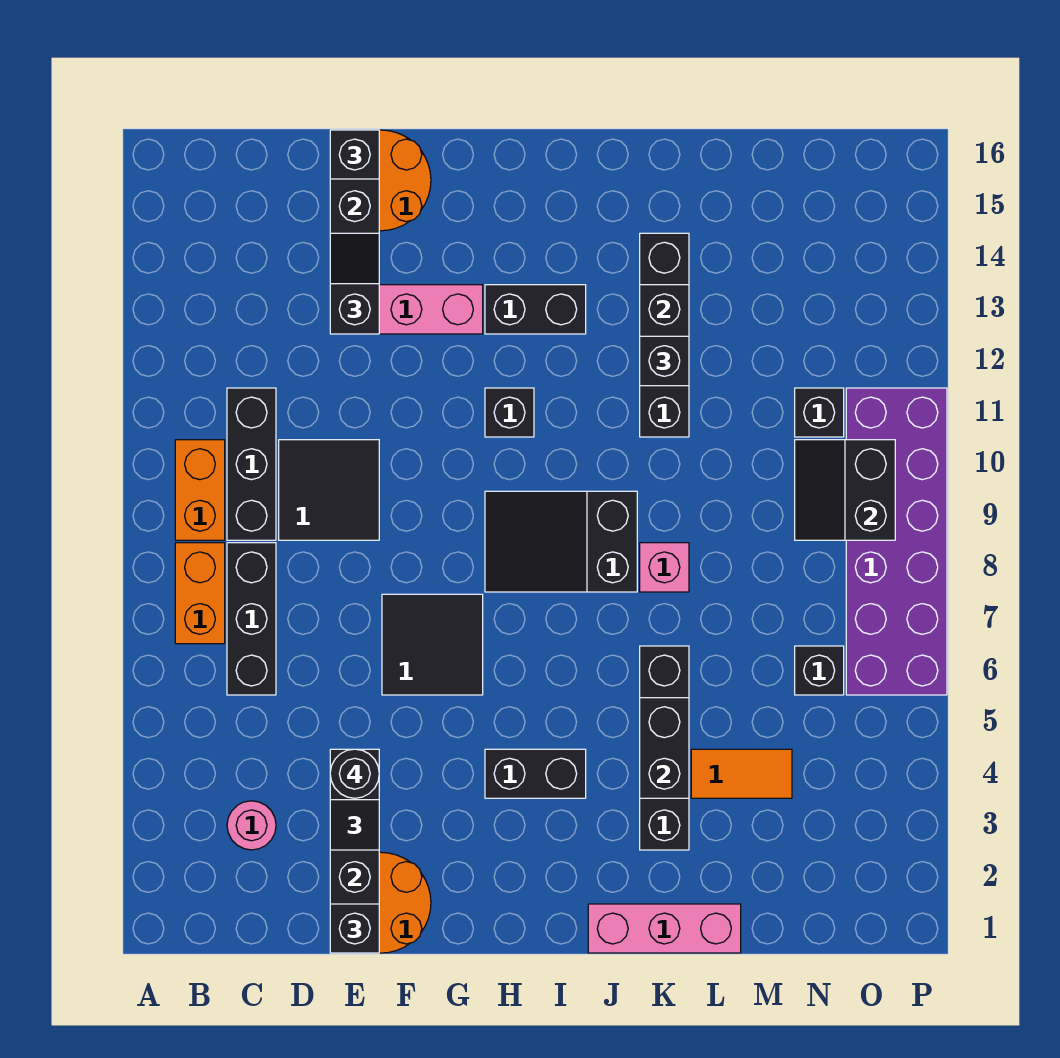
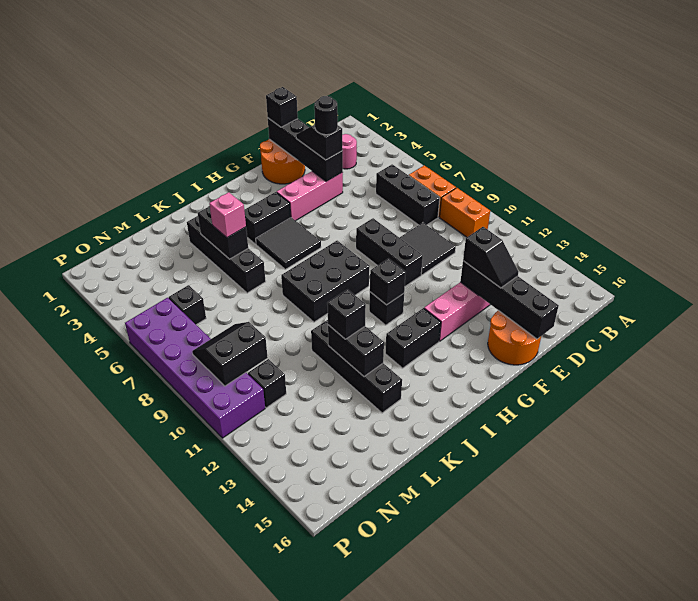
black brick C9:C11 level 1 -> black brick F8:F10 level 1
black brick E16 level 3 -> black brick H11 level 2
black tile F6:G7 level 1 -> black tile H5:I6 level 1
black slope H8:J9 level 1 top J -> black brick H8:J9 level 1
pink brick J1:L1 level 1 -> pink brick E4:G4 level 1
pink brick K8 level 1 -> pink brick K5 level 3
orange tile L4:M4 level 1 -> none
black slope N9:O10 level 2 top O -> black slope N9:O10 level 2 top 10

